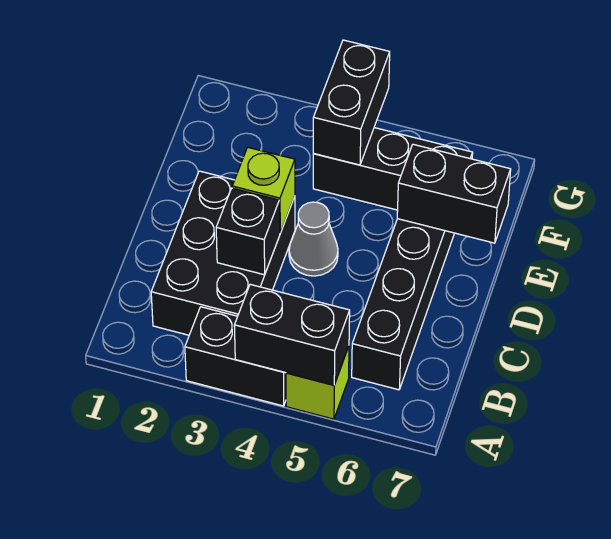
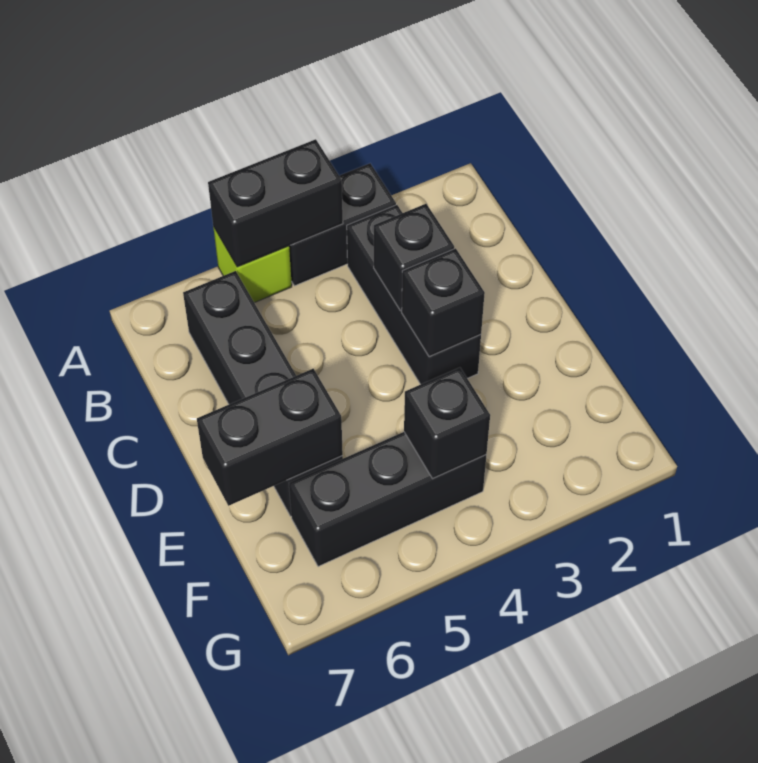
black brick B2:D3 level 1 -> black brick B3:D3 level 1
lime brick D3 level 2 -> black brick D3 level 2
grey cone D4 level 1 -> none
black brick F4:G4 level 2 -> black brick F4 level 2

